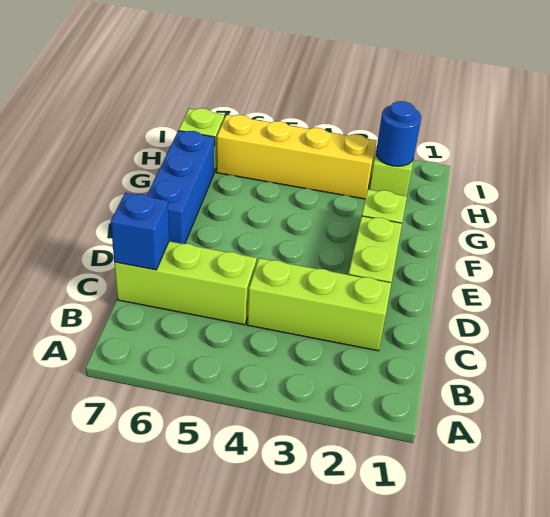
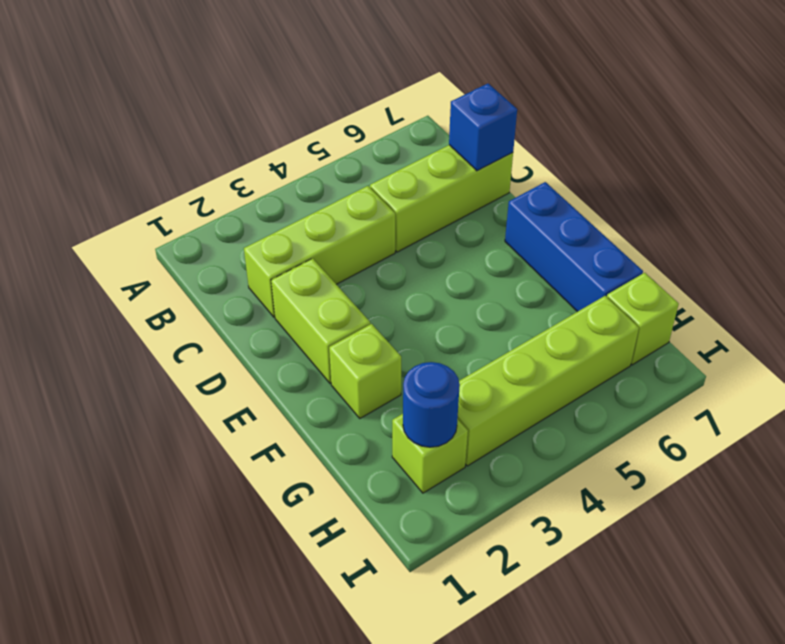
yellow brick H3:H6 level 1 -> lime brick H3:H6 level 1

